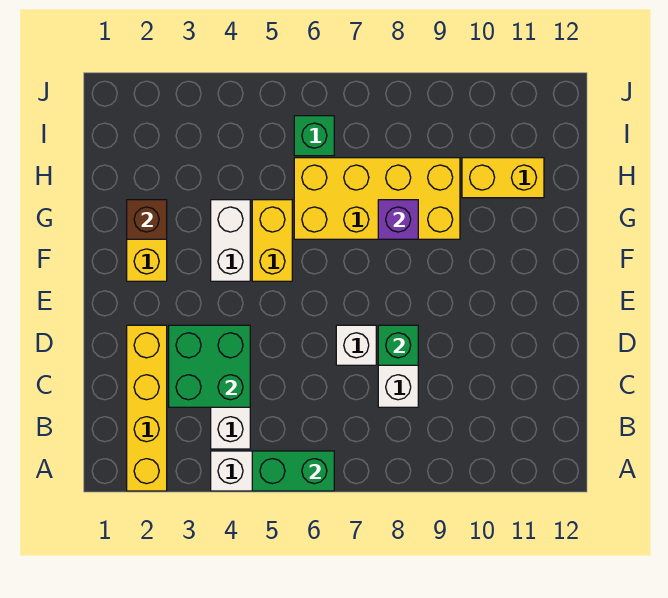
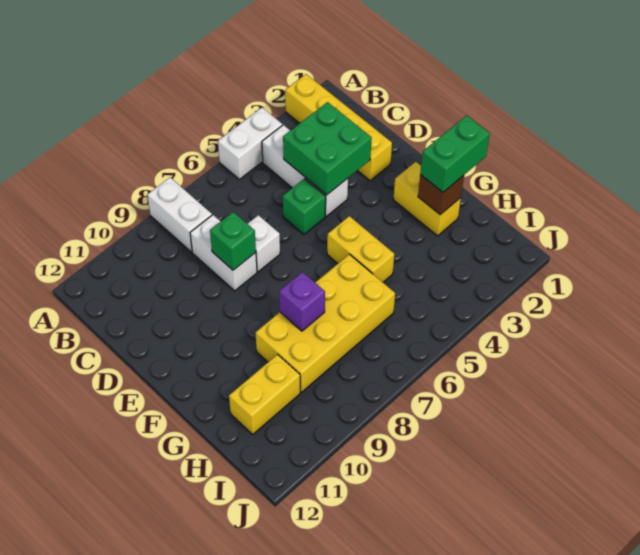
green brick A5:A6 level 2 -> green brick G1:G2 level 3
white brick F4:G4 level 1 -> white brick A8:B8 level 1
green brick I6 level 1 -> green brick D5 level 1

